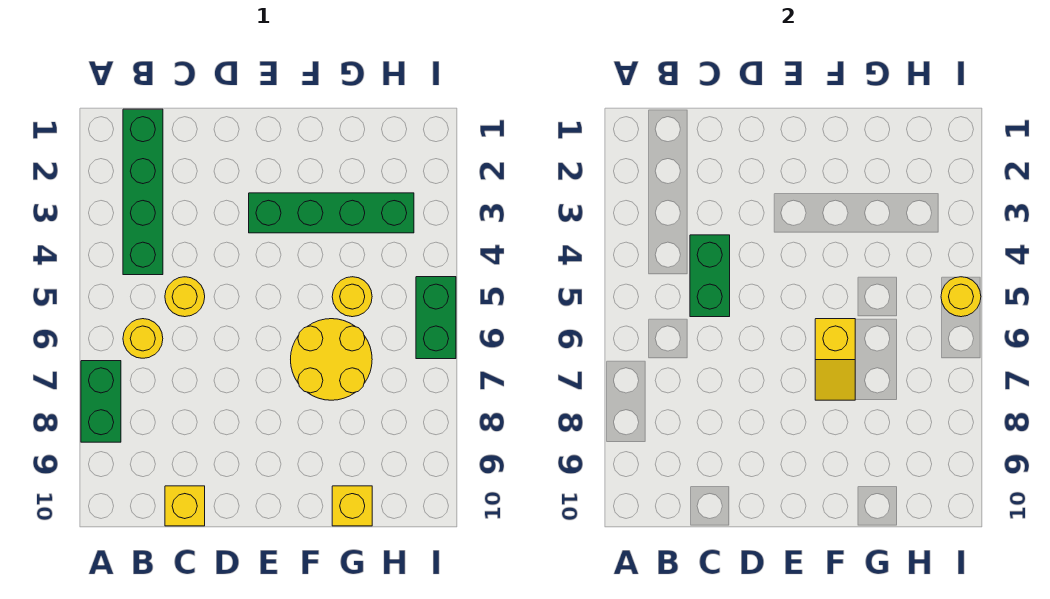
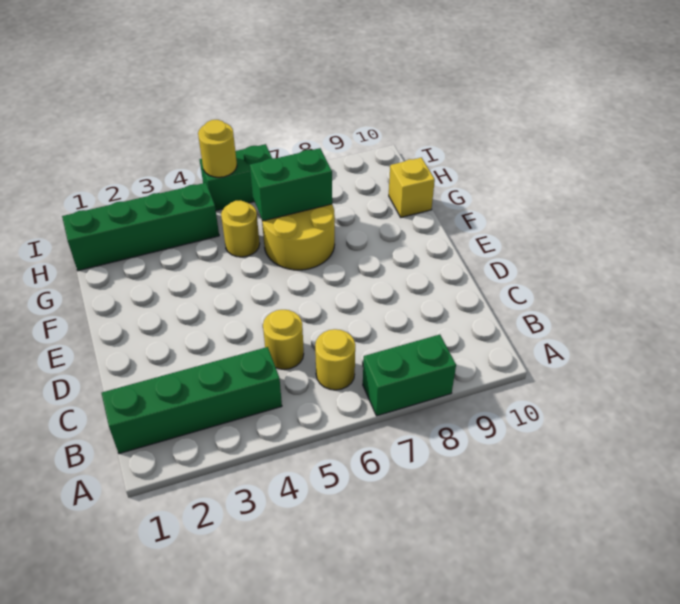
green brick C4:C5 level 2 -> green brick G6:G7 level 2
yellow brick C10 level 1 -> none
green brick E3:H3 level 1 -> green brick H1:H4 level 1
yellow slope F6:F7 level 2 top 6 -> none

